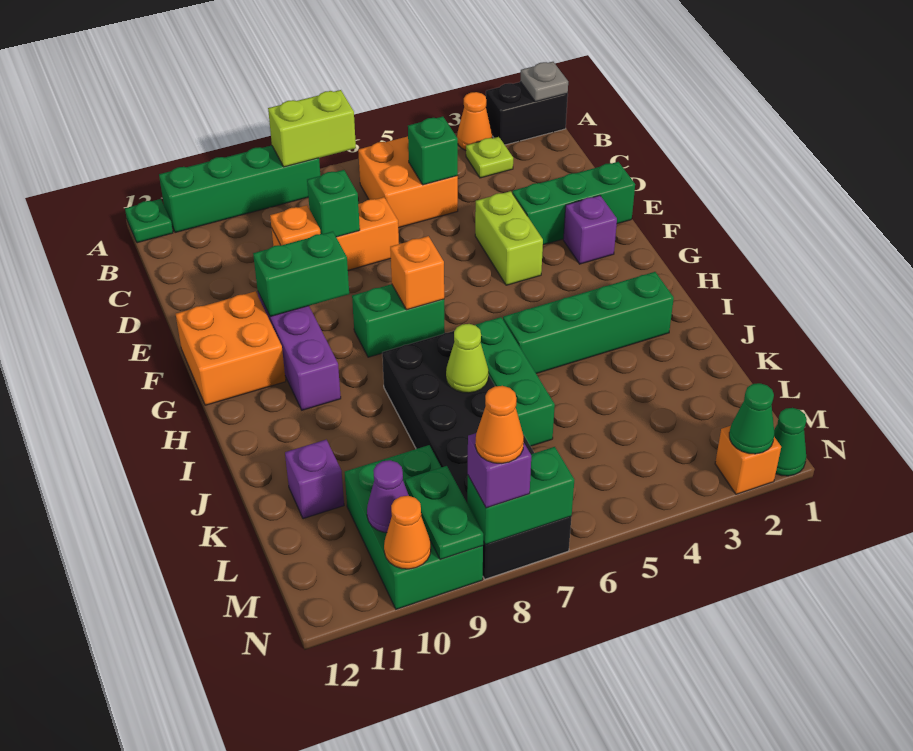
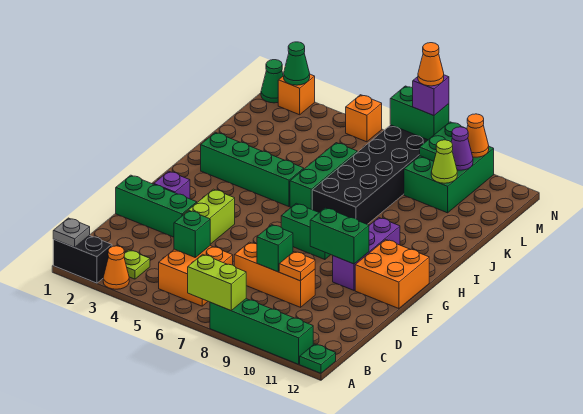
orange brick G7 level 2 -> orange brick N5 level 1
lime cone J7 level 2 -> lime cone L10 level 2
purple brick K11 level 1 -> none

